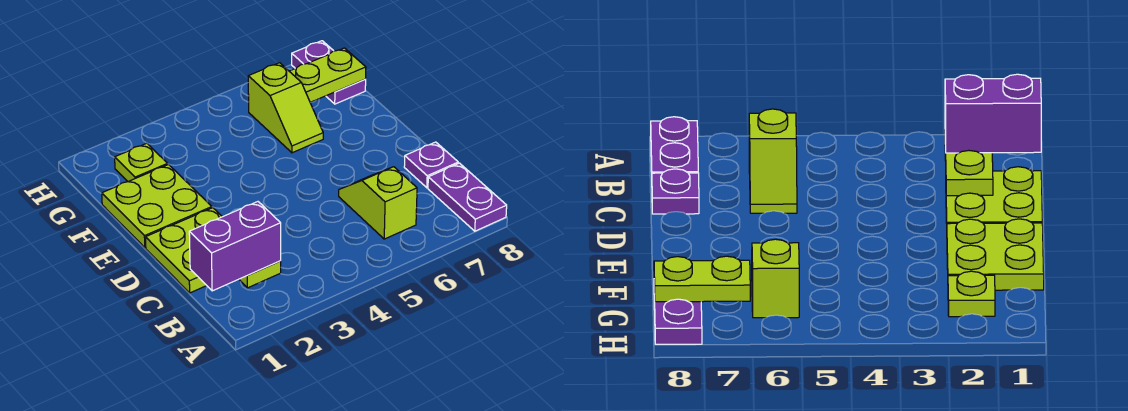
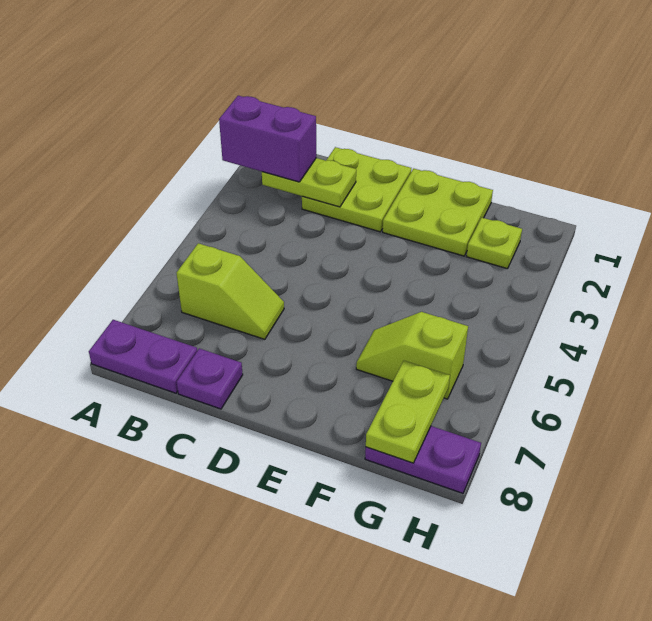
purple brick B1:B2 level 3 -> purple brick A2:B2 level 3

